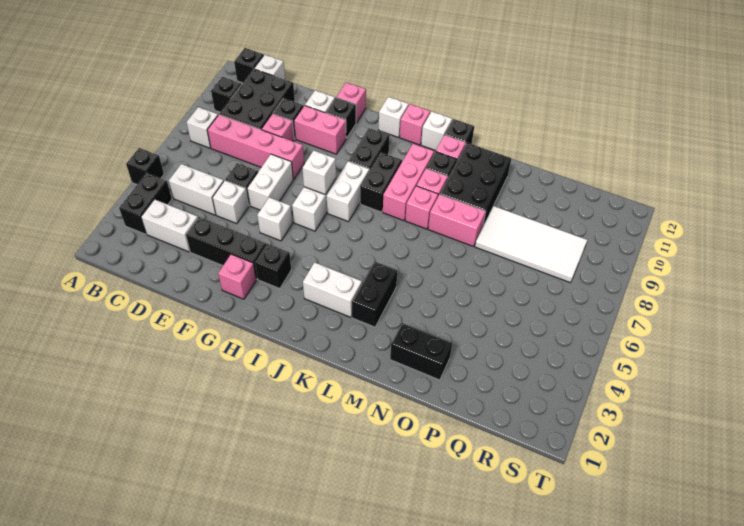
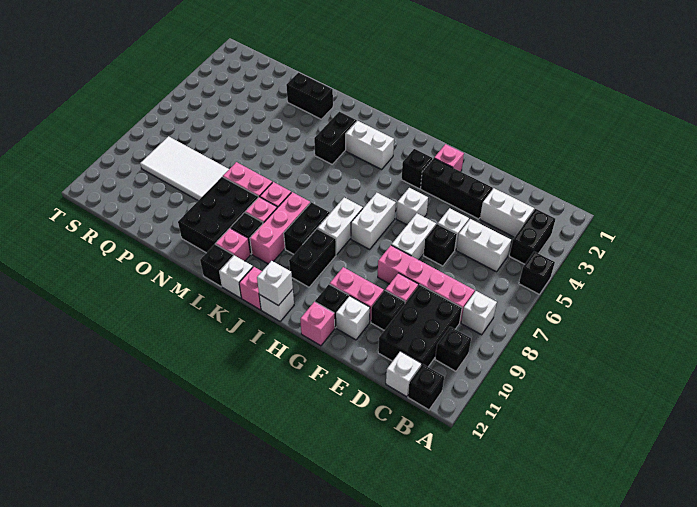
white brick H7 level 2 -> white brick I12 level 2

